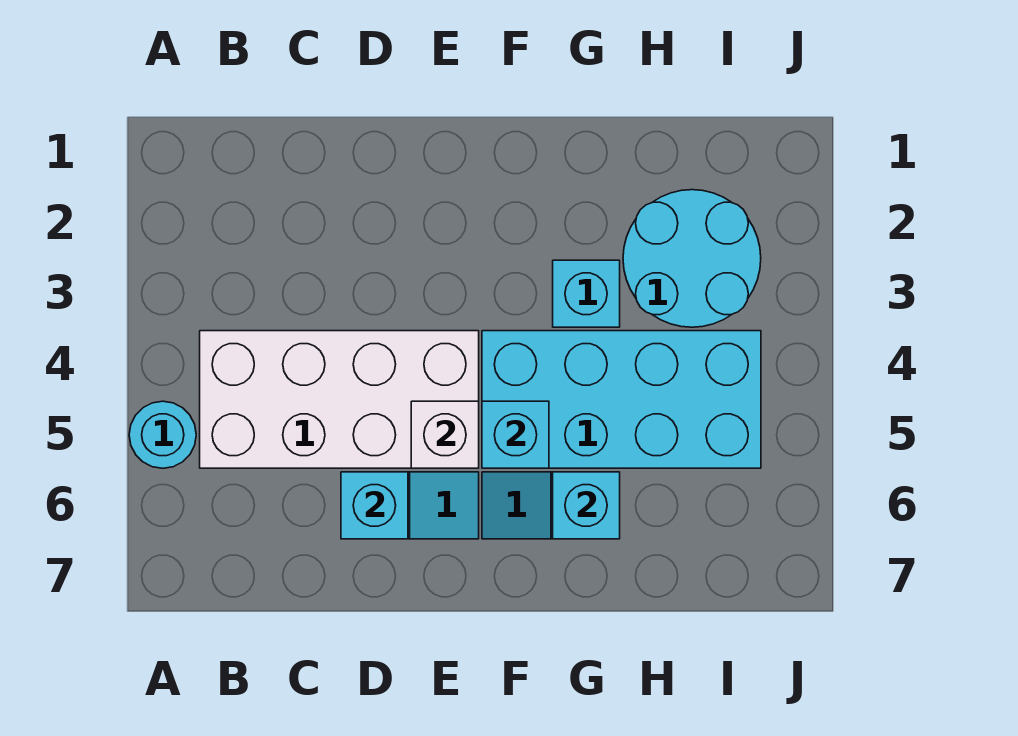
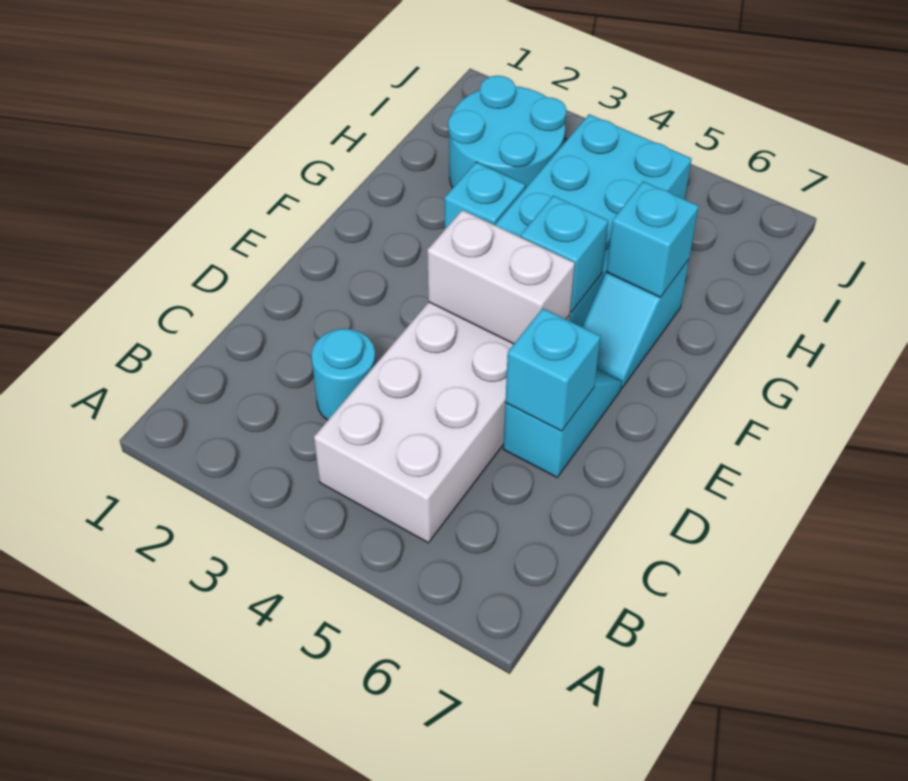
cyan round brick A5 level 1 -> cyan round brick C3 level 1
white brick E5 level 2 -> white brick E4:E5 level 2

